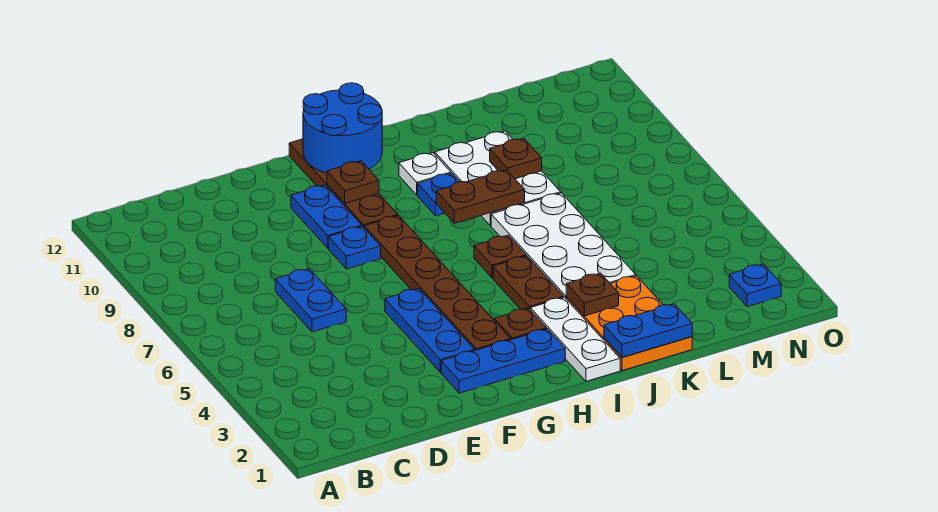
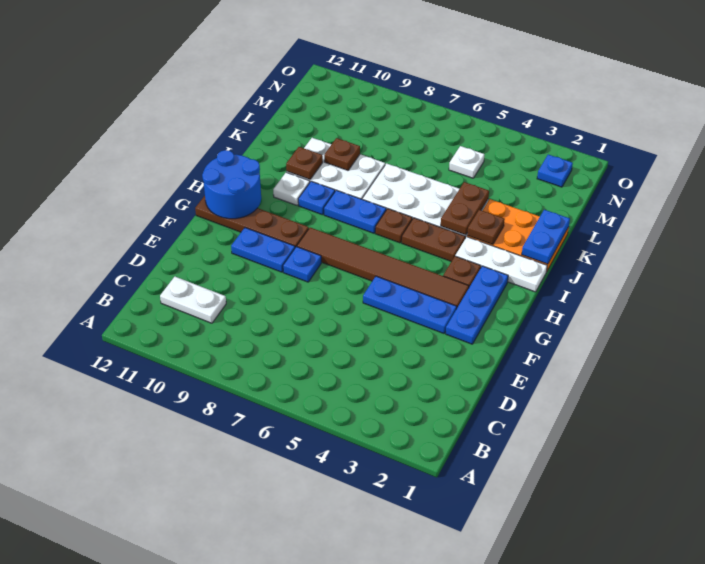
none -> white plate C10:C11 level 1
blue plate D6:D7 level 1 -> blue plate I7:I8 level 1
brown plate G3:G8 level 1 -> brown tile G3:G8 level 1
brown plate G10 level 2 -> brown plate J10 level 2
brown plate I8:J8 level 2 -> brown plate J4:K4 level 2
none -> white plate M5 level 1

